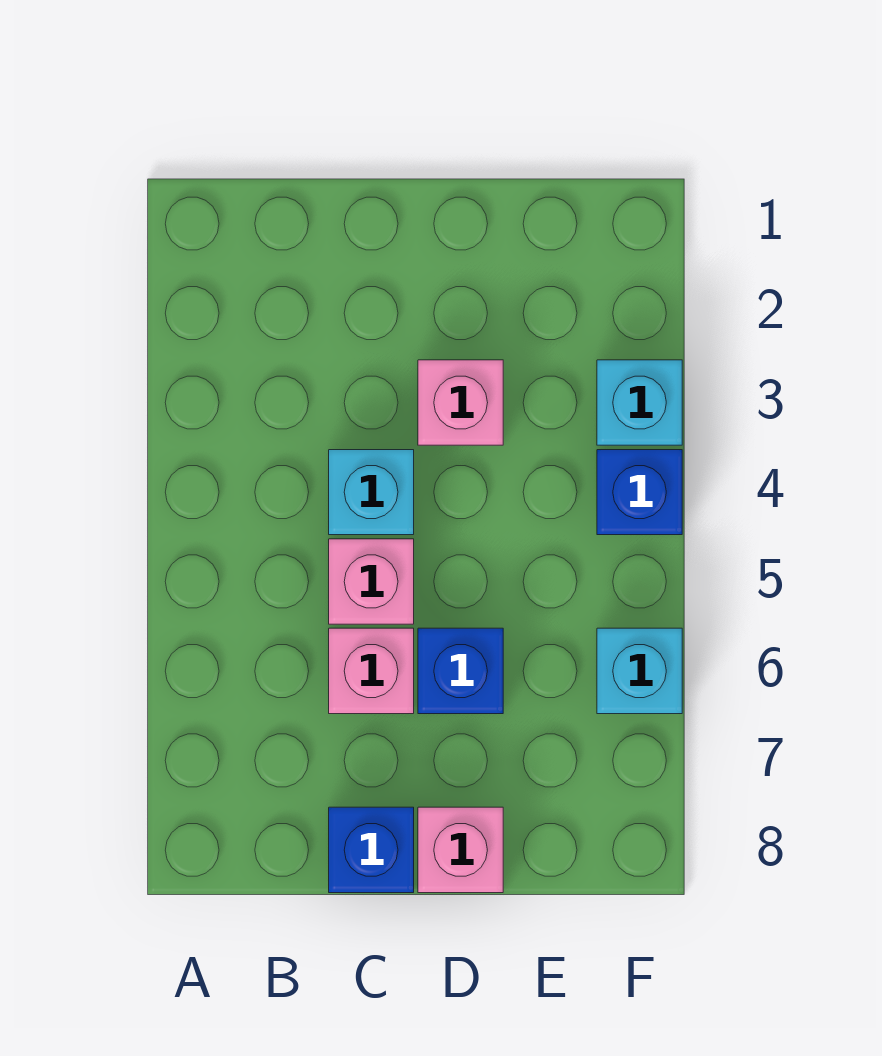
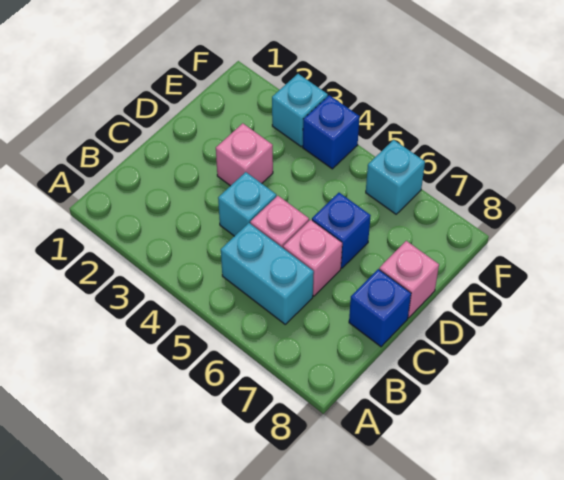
none -> cyan brick B5:B6 level 1

